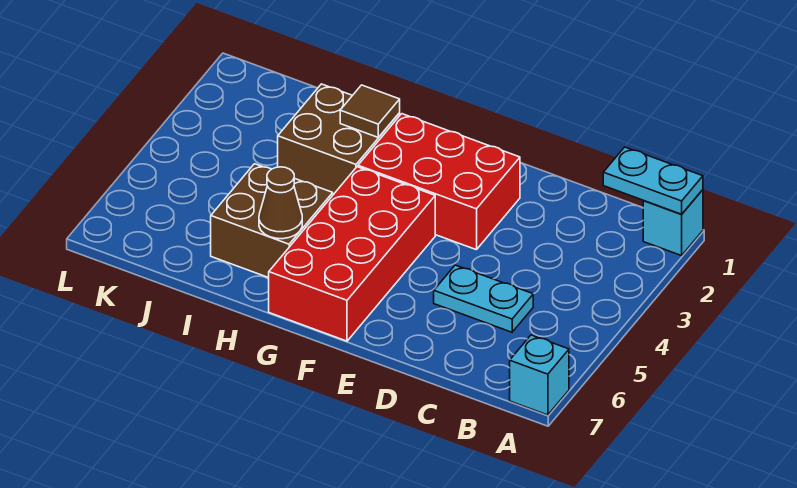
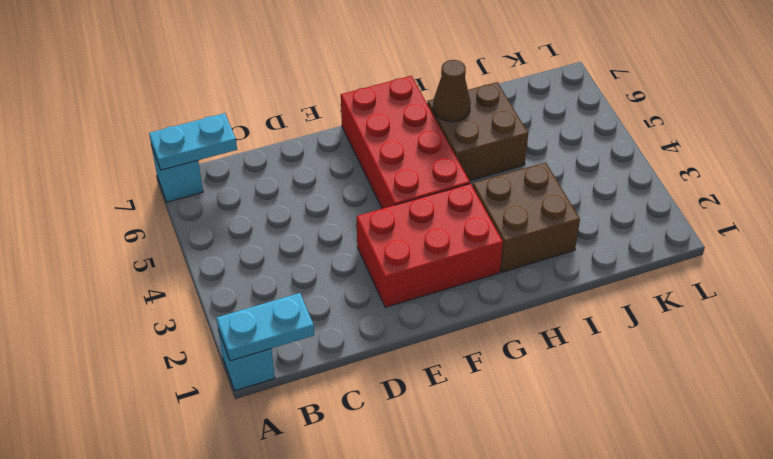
cyan plate C5:D5 level 1 -> cyan plate A7:B7 level 2
brown tile H2 level 2 -> none

